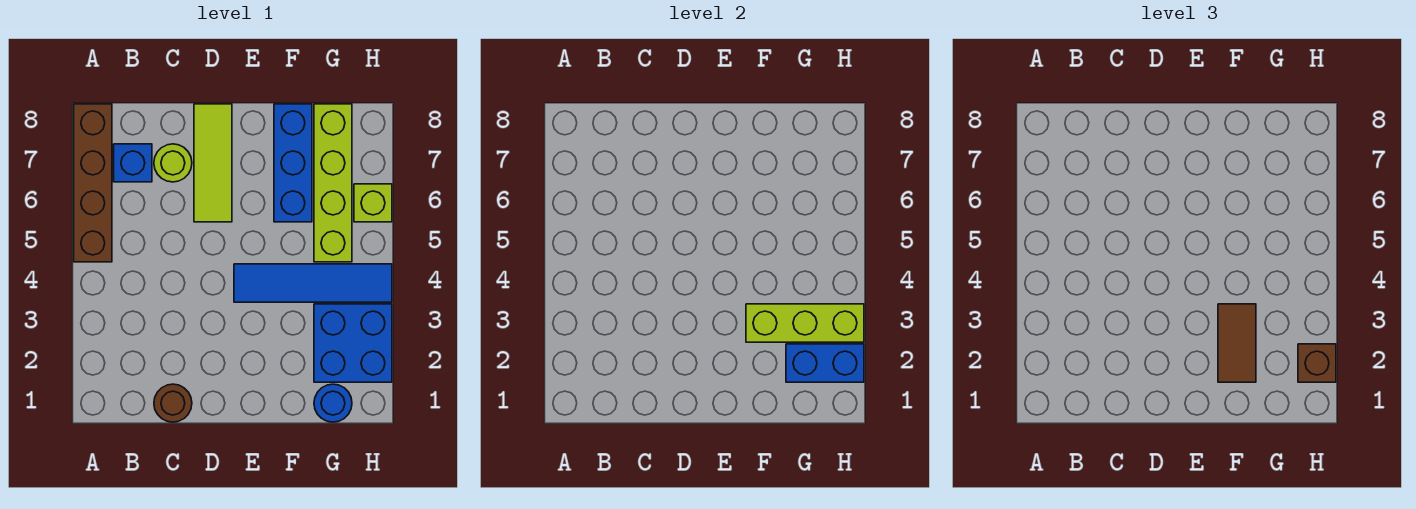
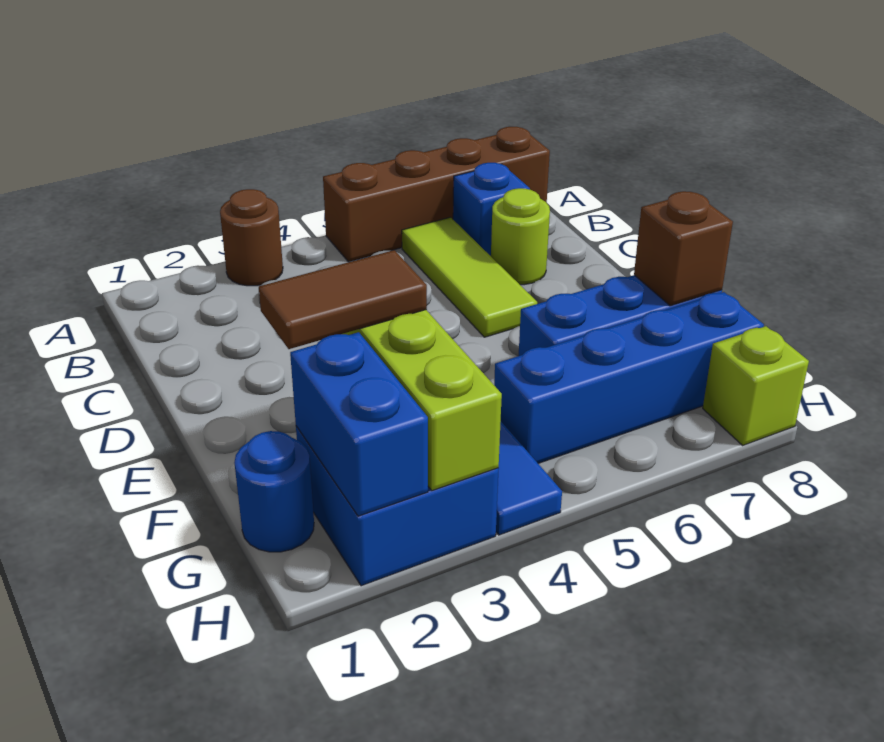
brown round brick C1 level 1 -> brown round brick A3 level 1
lime tile D6:D8 level 1 -> lime tile B6:D6 level 1
lime brick G5:G8 level 1 -> blue brick G5:G8 level 1
brown brick H2 level 3 -> brown brick F8 level 2
lime brick H6 level 1 -> lime brick H8 level 1

